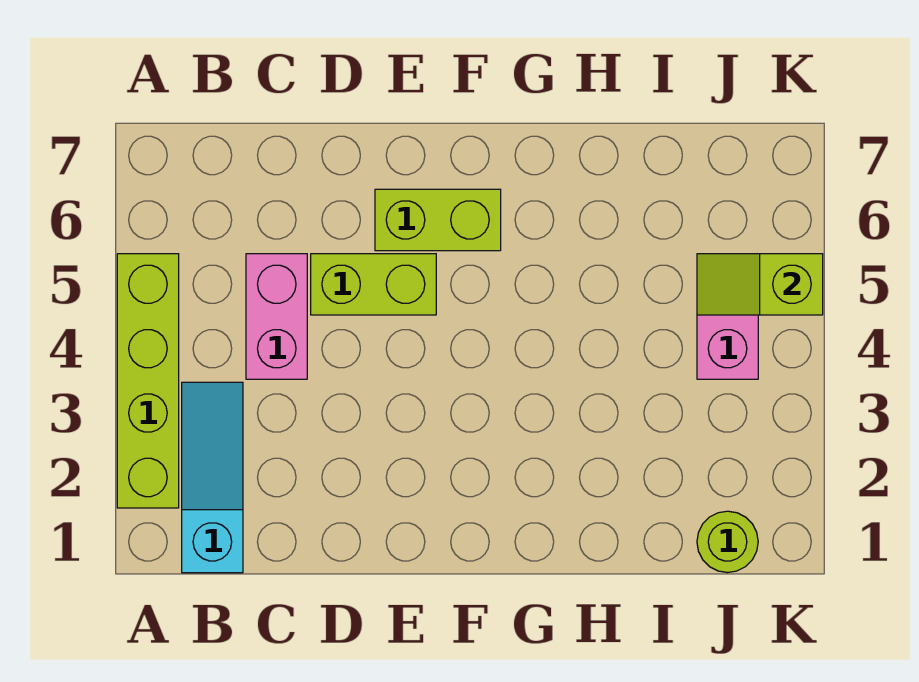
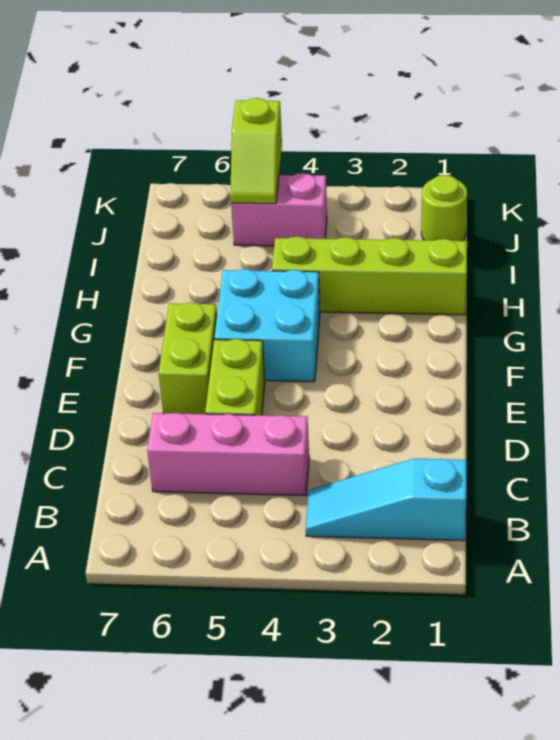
lime brick A2:A5 level 1 -> lime brick H1:H4 level 1
pink brick C4:C5 level 1 -> pink brick C4:C6 level 1
none -> cyan brick F4:G5 level 1

